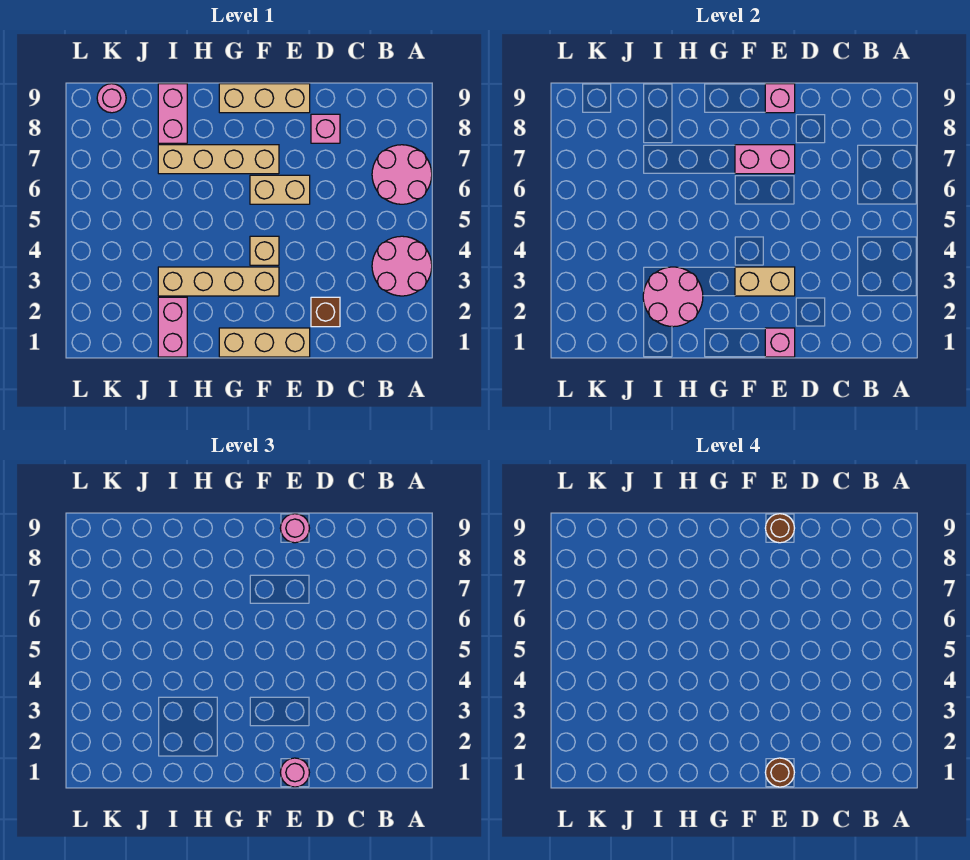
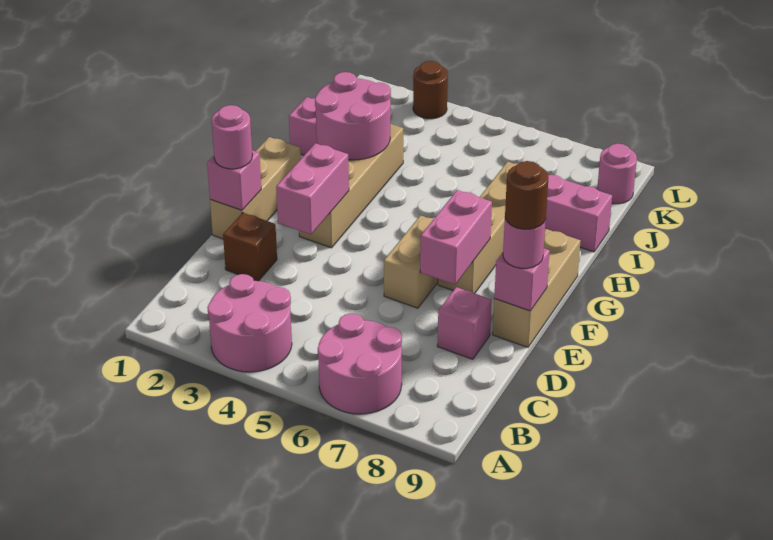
brown round brick E1 level 4 -> brown round brick L3 level 1
tan brick E3:F3 level 2 -> pink brick E3:F3 level 2
tan brick F4 level 1 -> none

